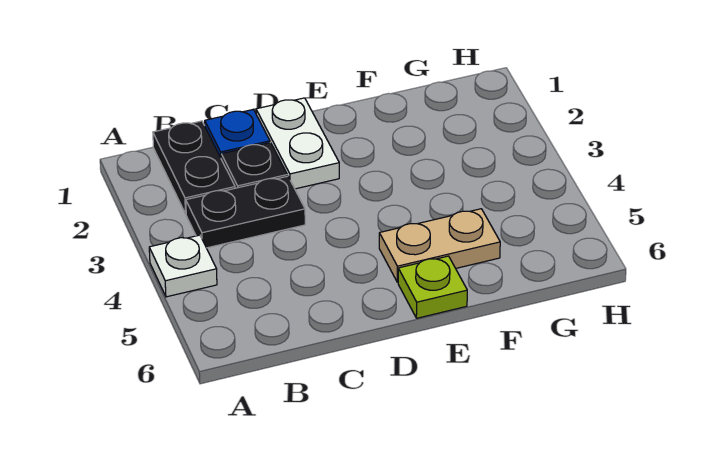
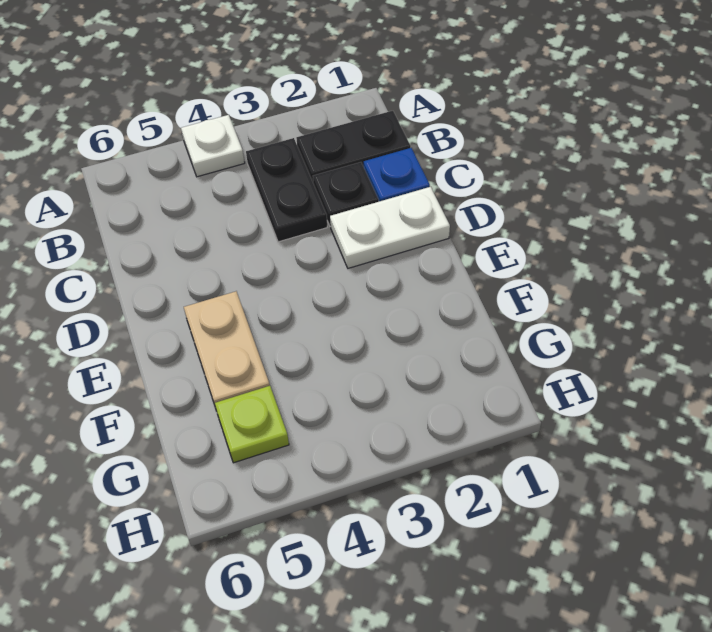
lime plate E6 level 1 -> lime plate G5 level 1

